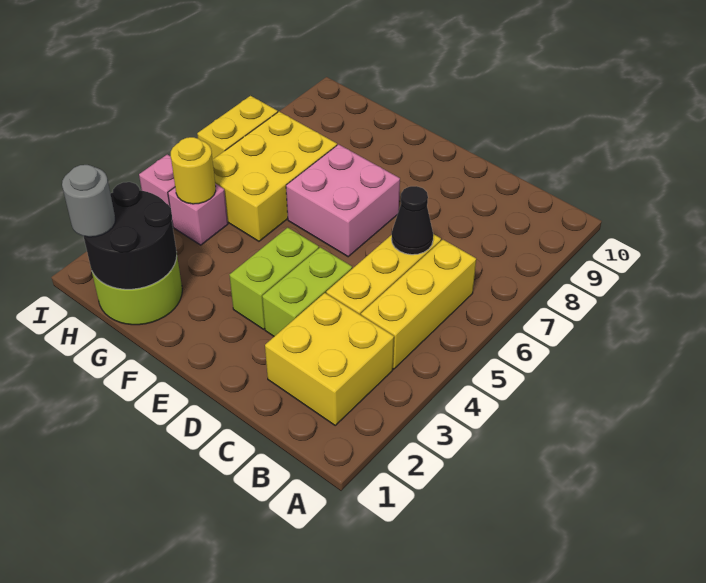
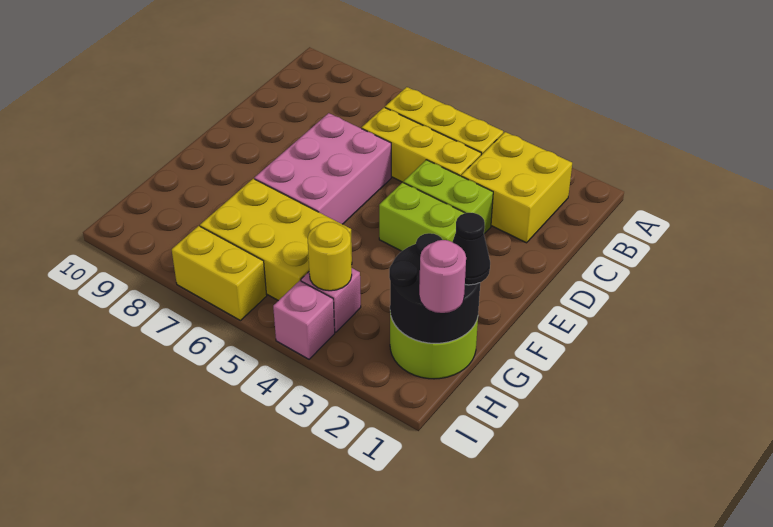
black cone C6 level 2 -> black cone G1 level 3
pink brick E6:F7 level 1 -> pink brick D6:F7 level 1
grey round brick H1 level 3 -> pink round brick H1 level 3

